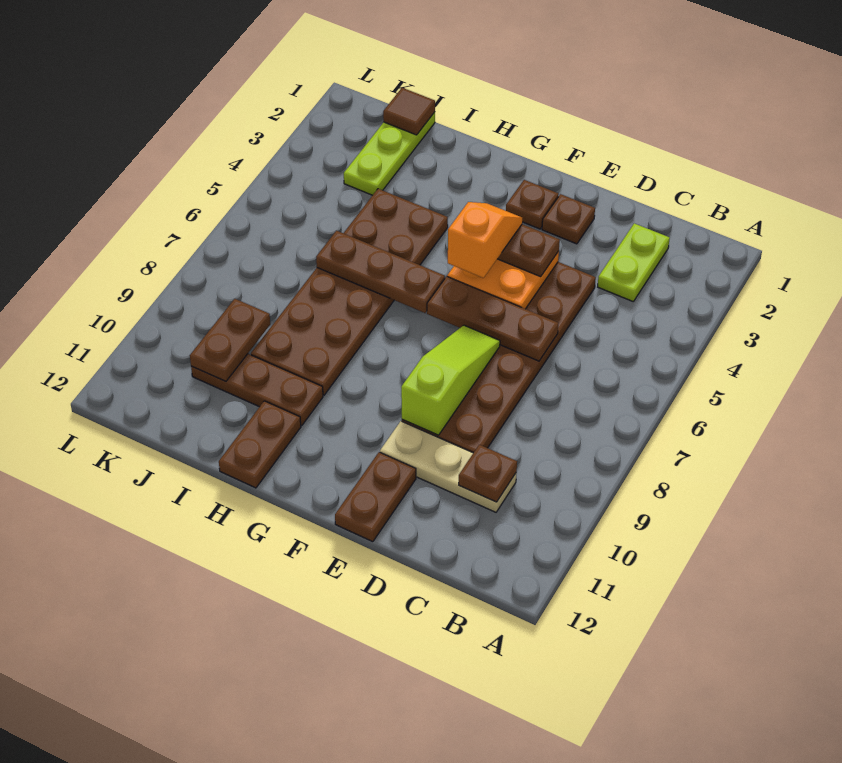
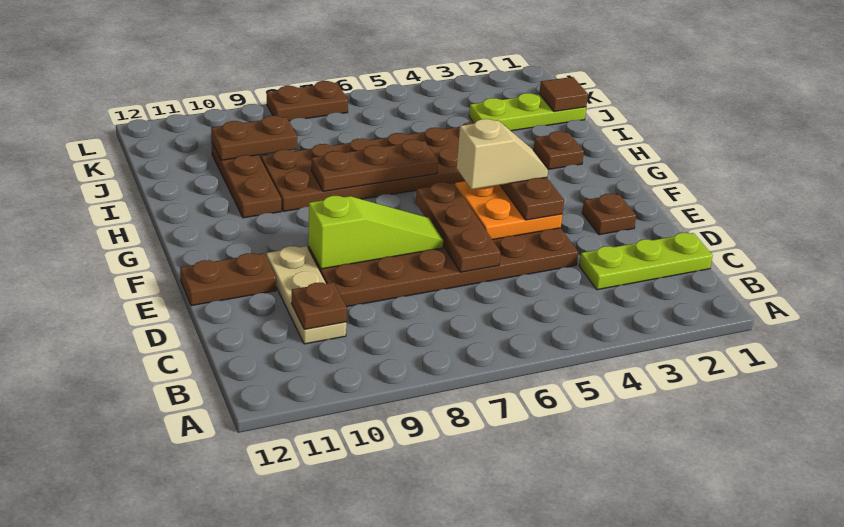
lime plate C2:C3 level 1 -> lime plate C1:C3 level 1
brown plate F2 level 1 -> brown plate H2 level 1
orange slope F4:F5 level 4 top 5 -> tan slope F4:F5 level 4 top 5
brown plate G6:I6 level 2 -> brown plate H6:H8 level 2
brown plate H11:H12 level 1 -> brown plate L7:L8 level 1

